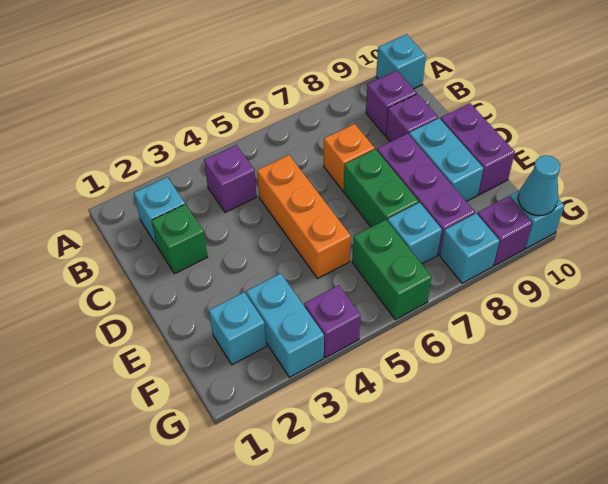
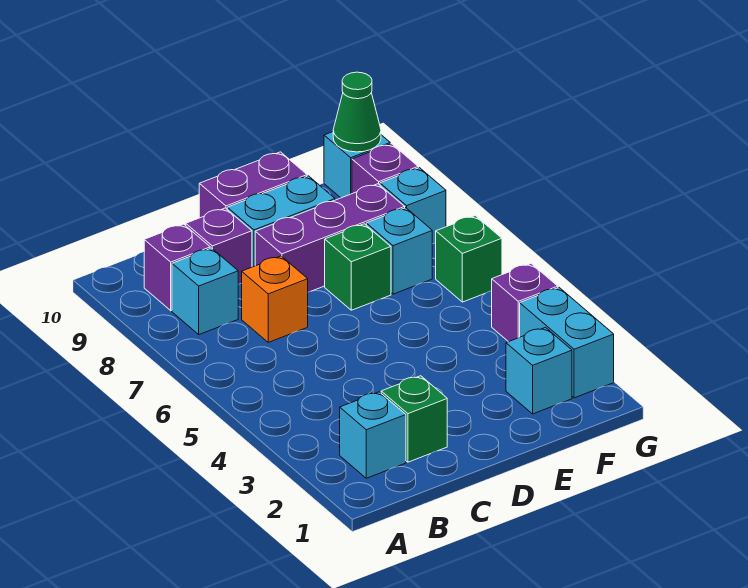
cyan brick A10 level 1 -> cyan brick B8 level 1
purple brick B4 level 1 -> none
orange brick C5:E5 level 1 -> none
green brick D7:E7 level 1 -> green brick E7 level 1
cyan brick F3:G3 level 1 -> cyan brick G2:G3 level 1
green brick F6:G6 level 1 -> green brick G6 level 1
cyan cone G10 level 2 -> green cone G10 level 2

